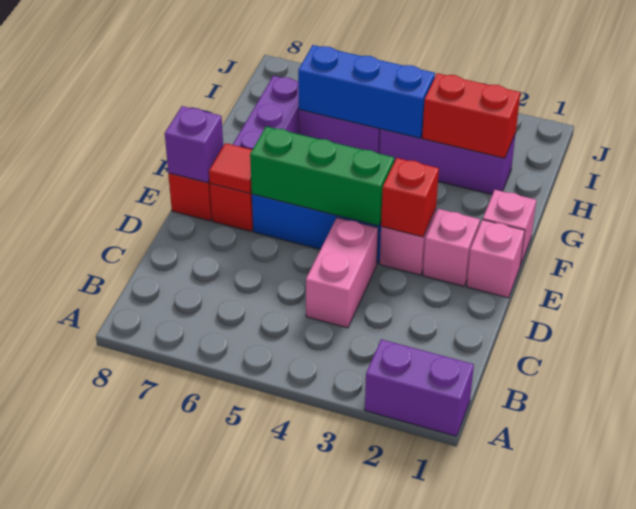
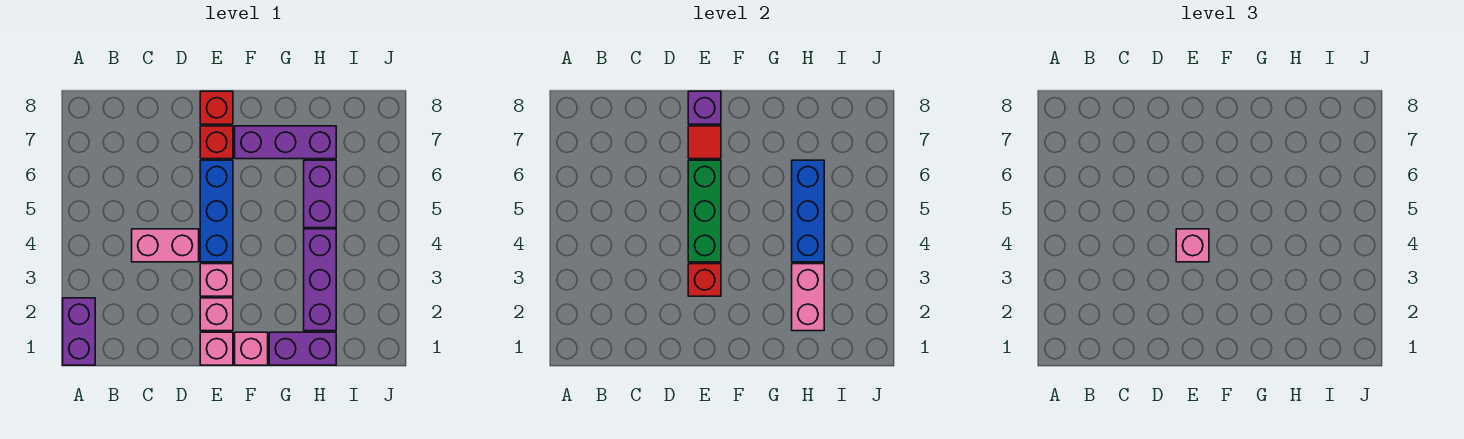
none -> pink brick E4 level 3
none -> purple brick G1:H1 level 1
red brick H2:H3 level 2 -> pink brick H2:H3 level 2

